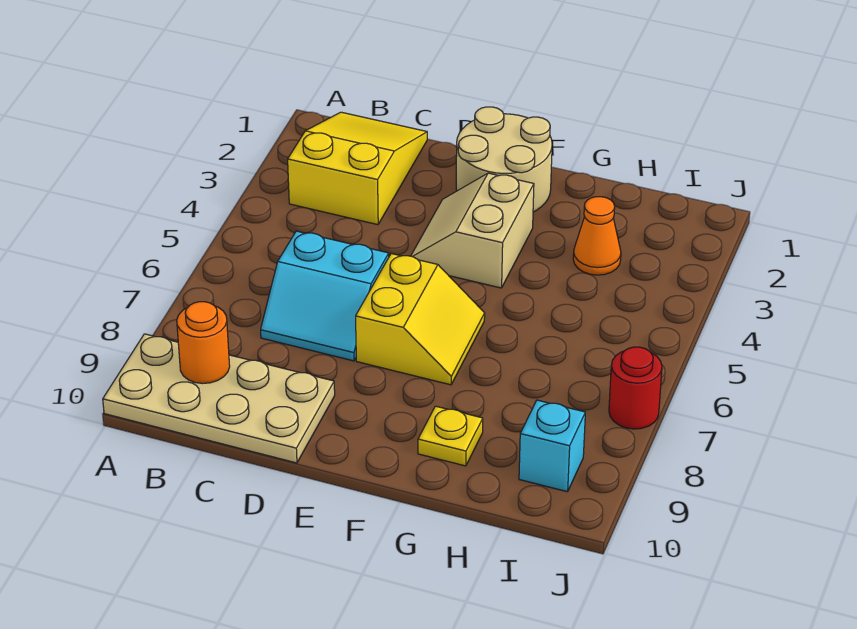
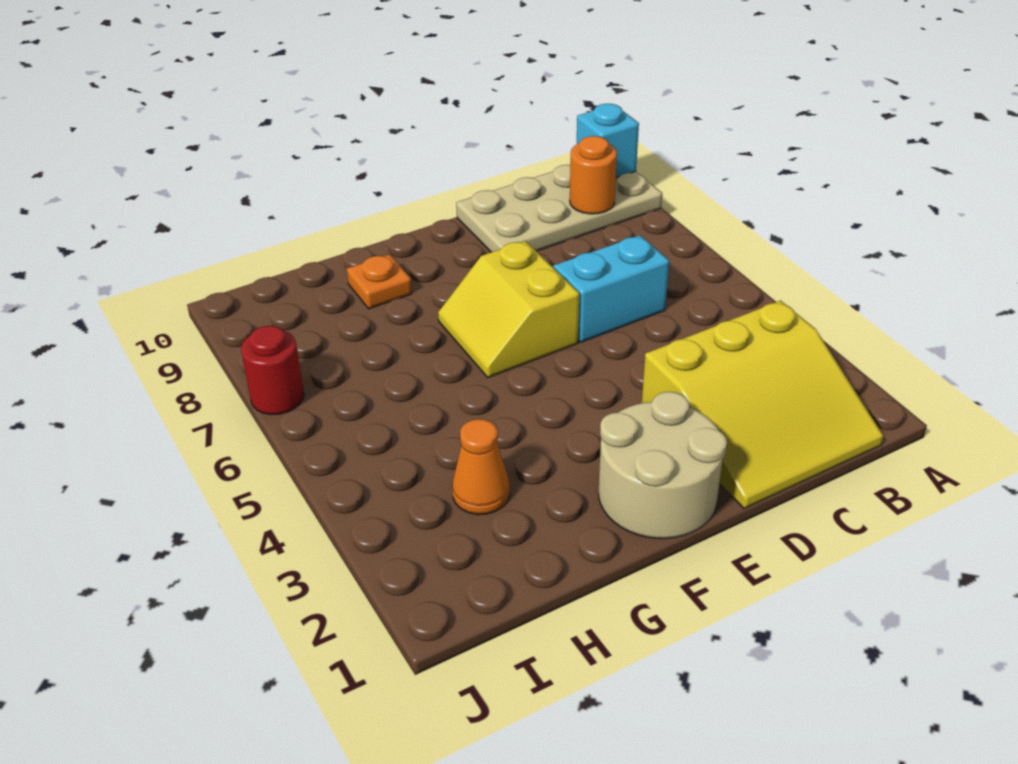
yellow slope B1:C3 level 1 top 3 -> yellow slope B1:D3 level 1 top 3
tan slope E3:F4 level 1 top F -> none
yellow plate G9 level 1 -> orange plate G9 level 1
cyan brick I9 level 1 -> cyan brick A10 level 2

